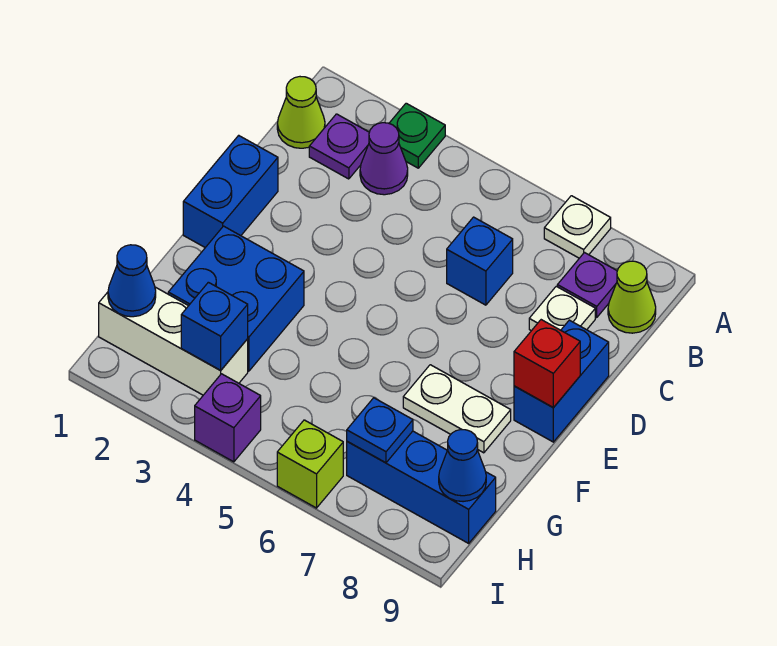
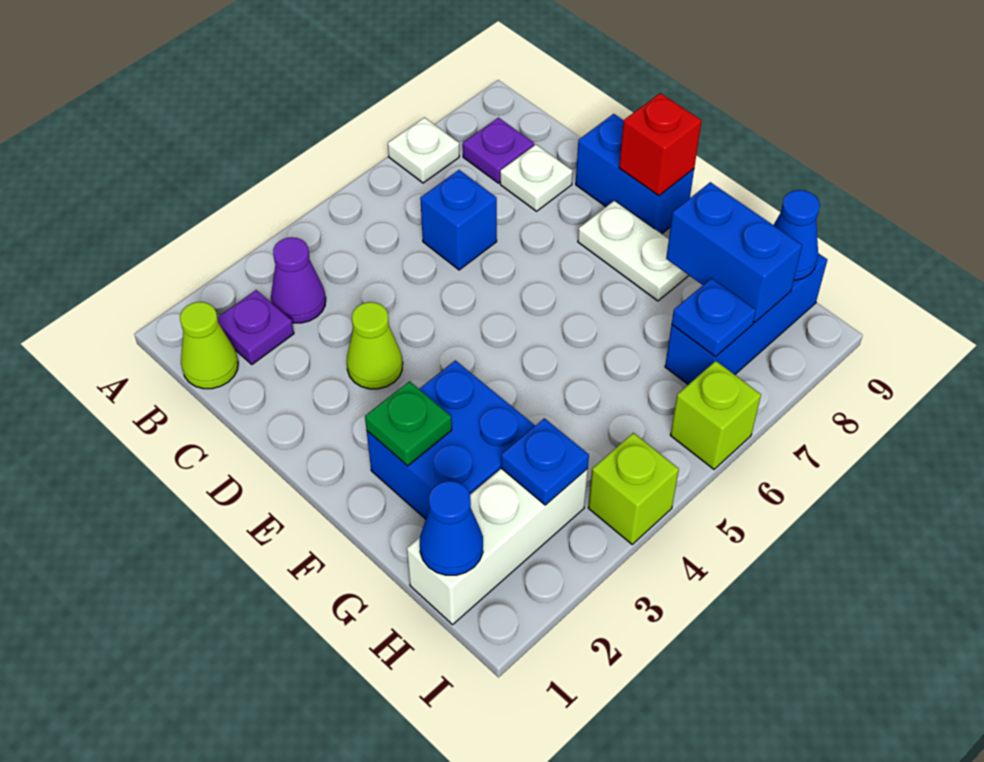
green plate A3 level 1 -> green plate F2 level 2
lime cone B9 level 1 -> lime cone D3 level 1
blue brick D1:E1 level 1 -> blue brick G8:H8 level 2
white plate F7:F8 level 1 -> white plate E8:F8 level 1
blue brick H3 level 2 -> blue plate H3 level 2
purple brick I4 level 1 -> lime brick I4 level 1

